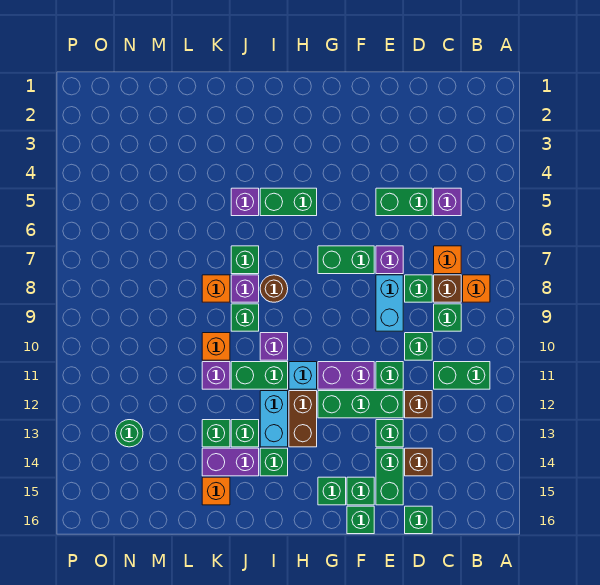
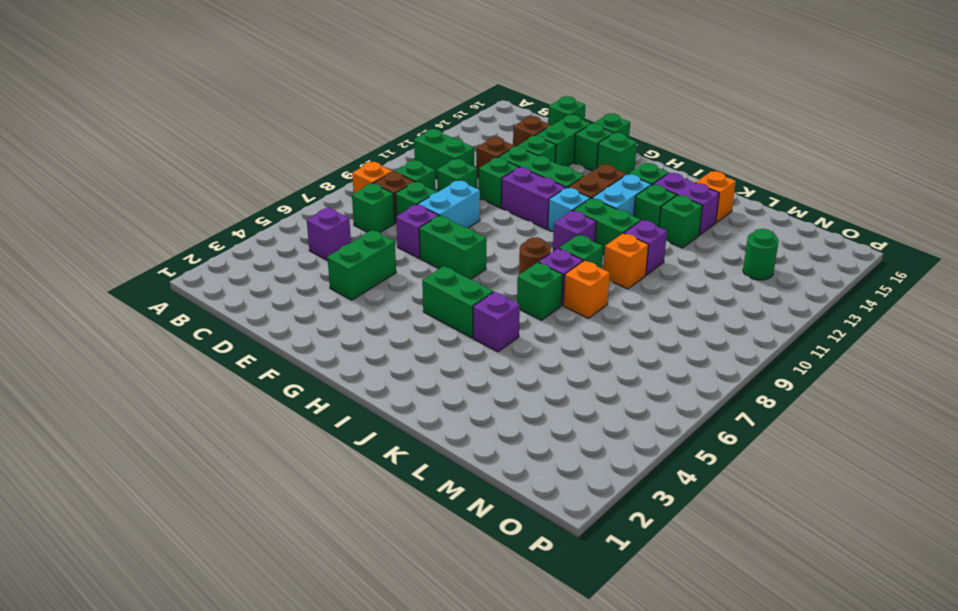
orange brick C7 level 1 -> green brick C7 level 1
green brick D5:E5 level 1 -> green brick E4:E5 level 1

